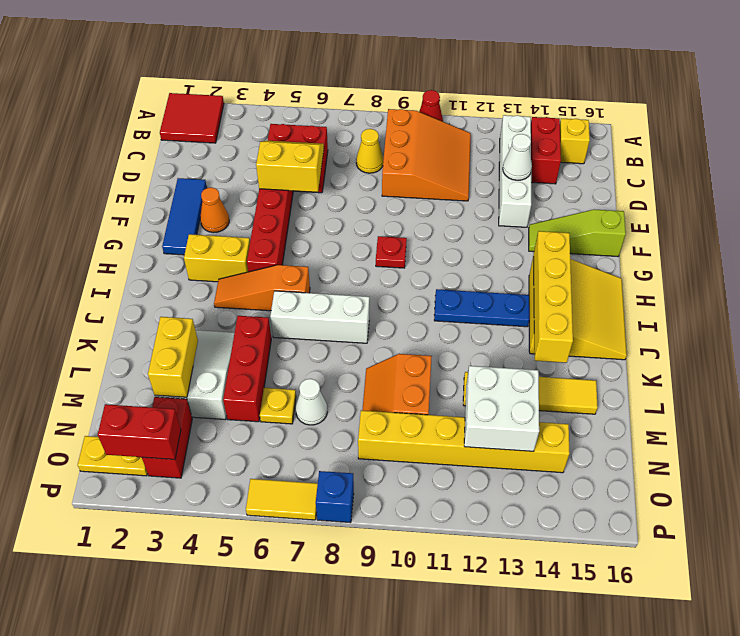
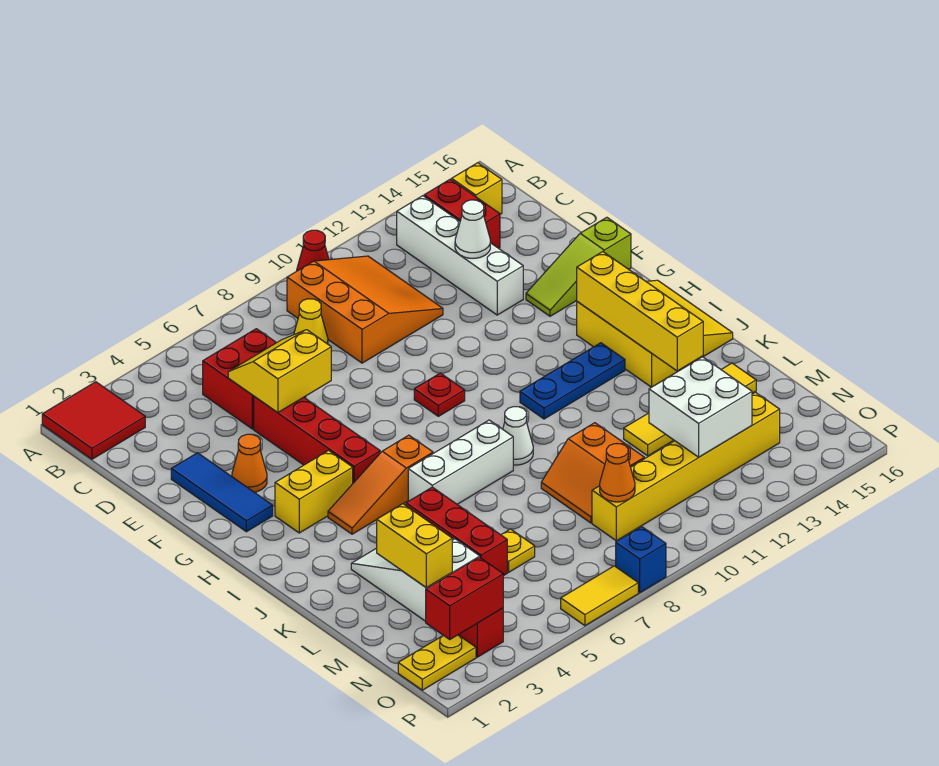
white cone M7 level 1 -> white cone J9 level 1
none -> orange cone N9 level 2

